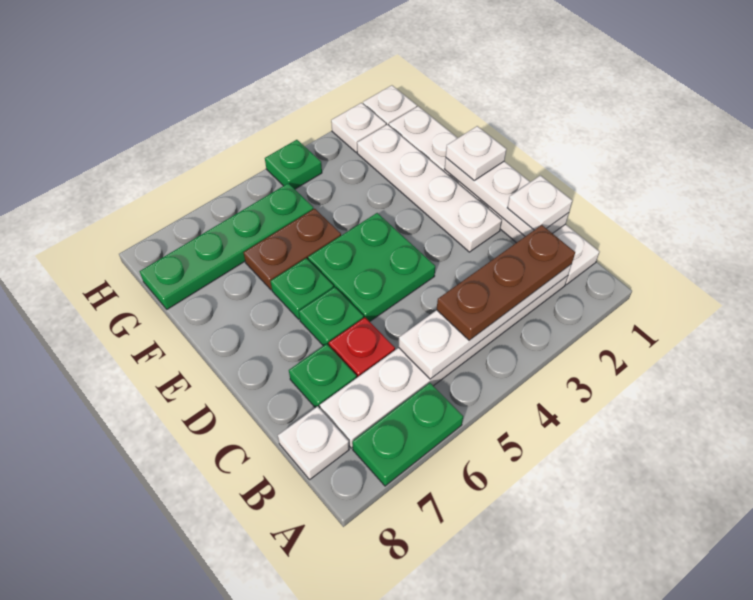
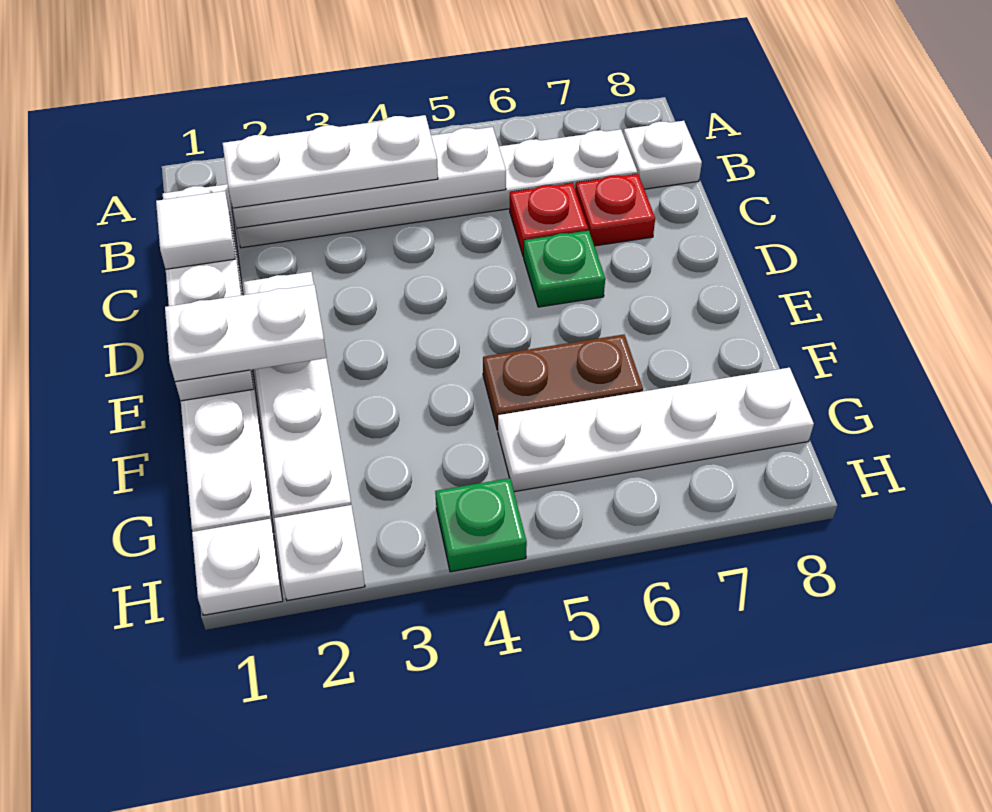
green plate A6:A7 level 1 -> none
brown plate B2:B4 level 3 -> white plate B2:B4 level 3
white plate C1 level 3 -> white tile C1 level 3
green plate C7 level 1 -> red plate C7 level 1
green plate D4:E5 level 1 -> none
white plate E1 level 3 -> white plate E1:E2 level 3
green plate E6 level 1 -> none
green plate G5:G8 level 1 -> white plate G5:G8 level 1

